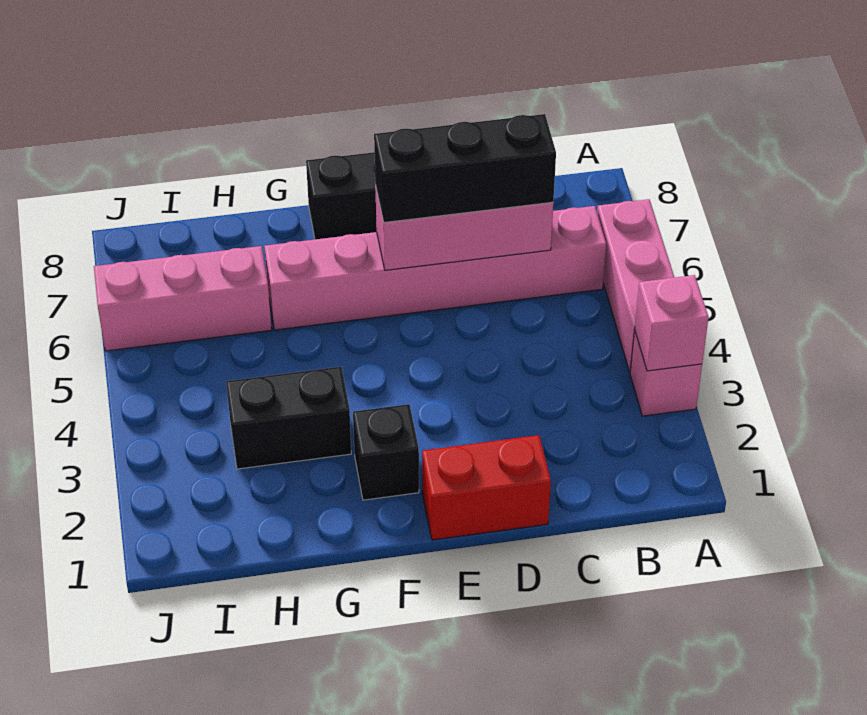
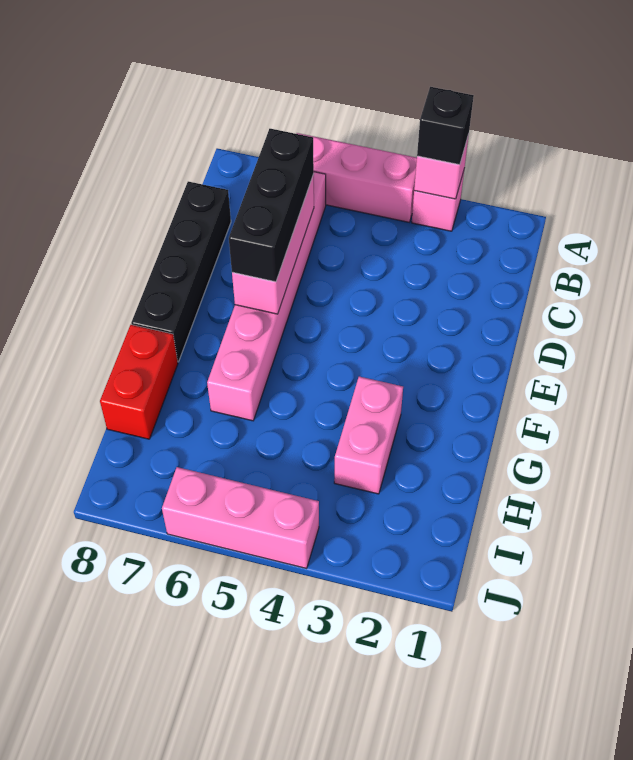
red brick D1:E1 level 1 -> red brick G8:H8 level 1
black brick F2 level 1 -> black brick A3 level 3
black brick G3:H3 level 1 -> pink brick G3:H3 level 1
pink brick H6:J6 level 1 -> pink brick J4:J6 level 1

